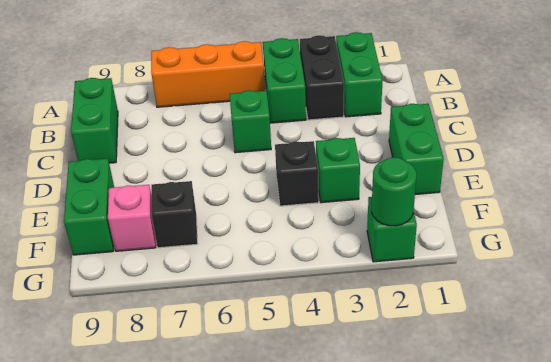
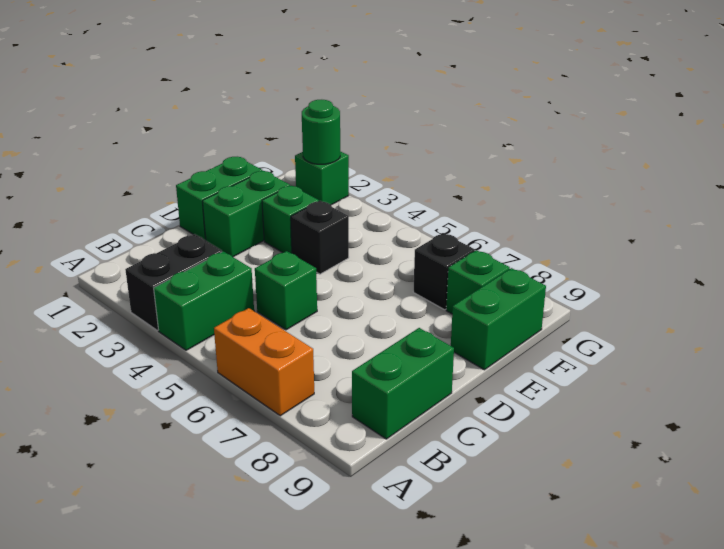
green brick A2:B2 level 1 -> green brick D2:E2 level 1
orange brick A5:A7 level 1 -> orange brick A6:A7 level 1
pink brick F8 level 1 -> green brick F8 level 1

